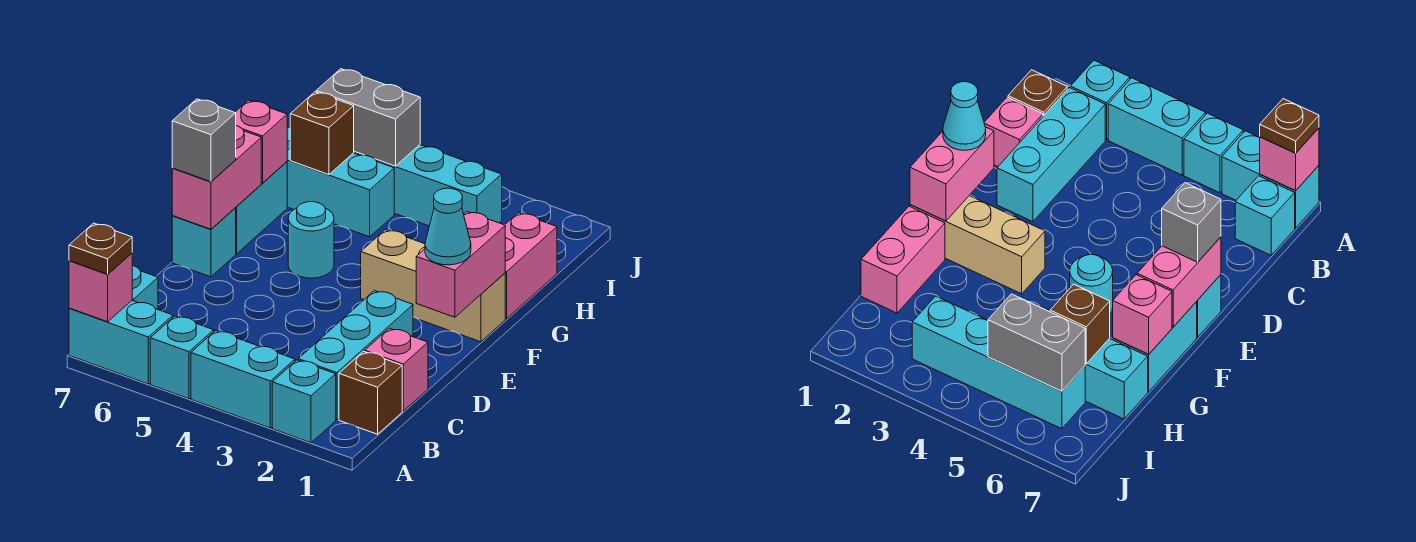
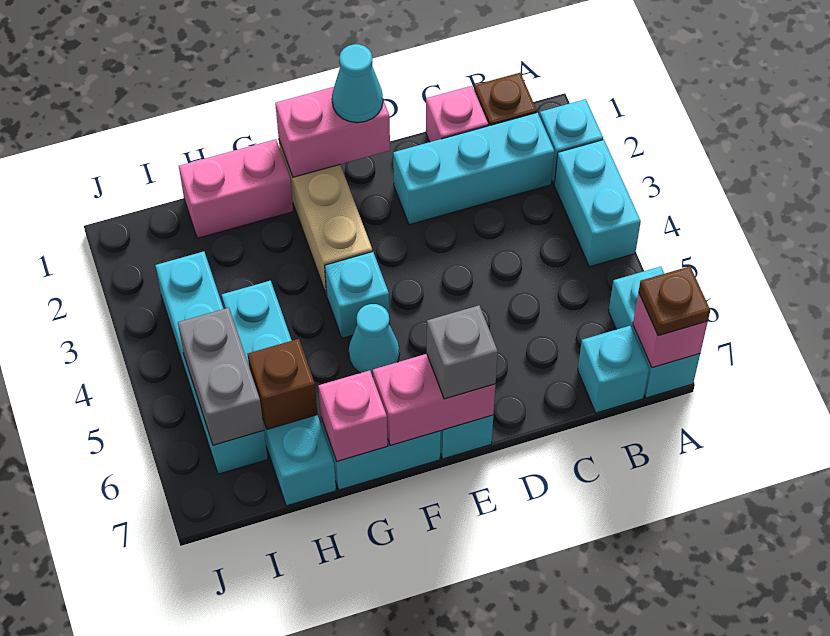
cyan brick A5 level 1 -> cyan brick F4 level 1
cyan round brick F5 level 1 -> cyan cone F5 level 1
cyan brick H5:H7 level 1 -> cyan brick H4:H7 level 1

